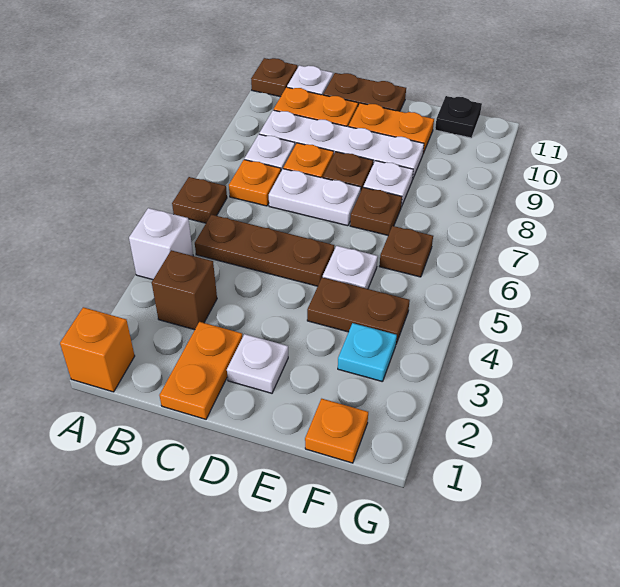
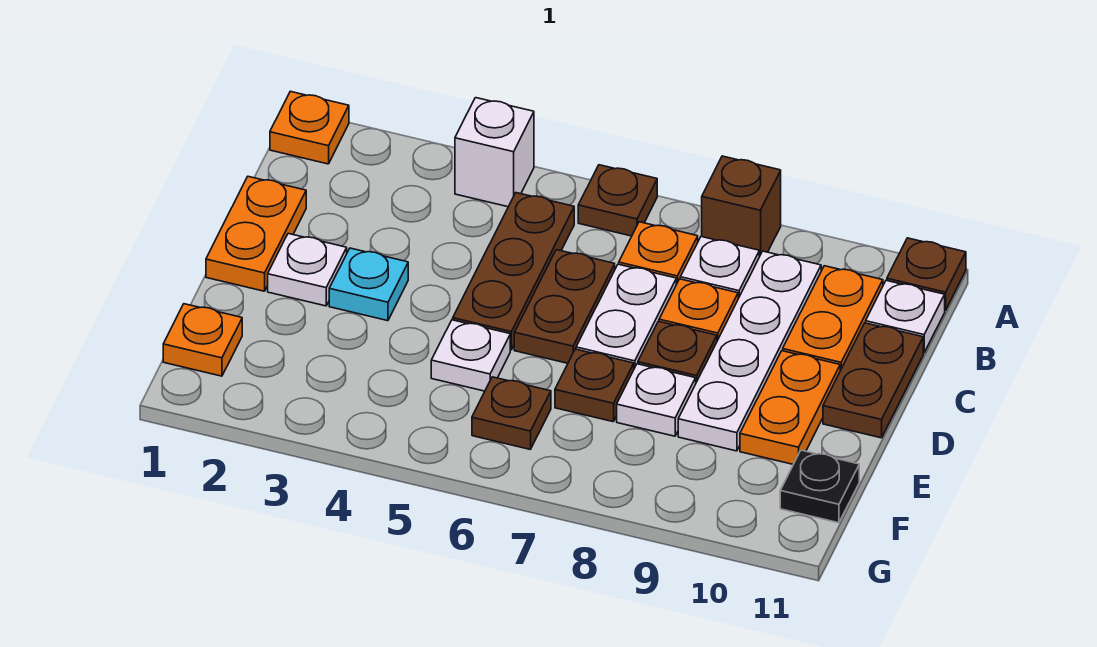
orange brick A1 level 1 -> orange plate A1 level 1
brown brick B3 level 1 -> brown brick A8 level 1
orange plate C1:C2 level 1 -> orange plate C1:D1 level 1
brown plate E4:F4 level 1 -> brown plate C6:D6 level 1
cyan plate F3 level 1 -> cyan plate D3 level 1

